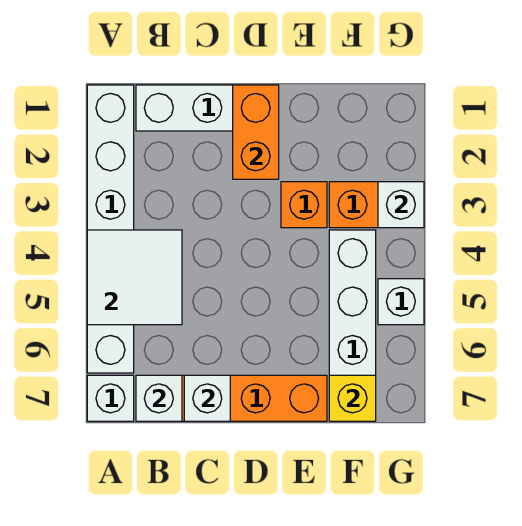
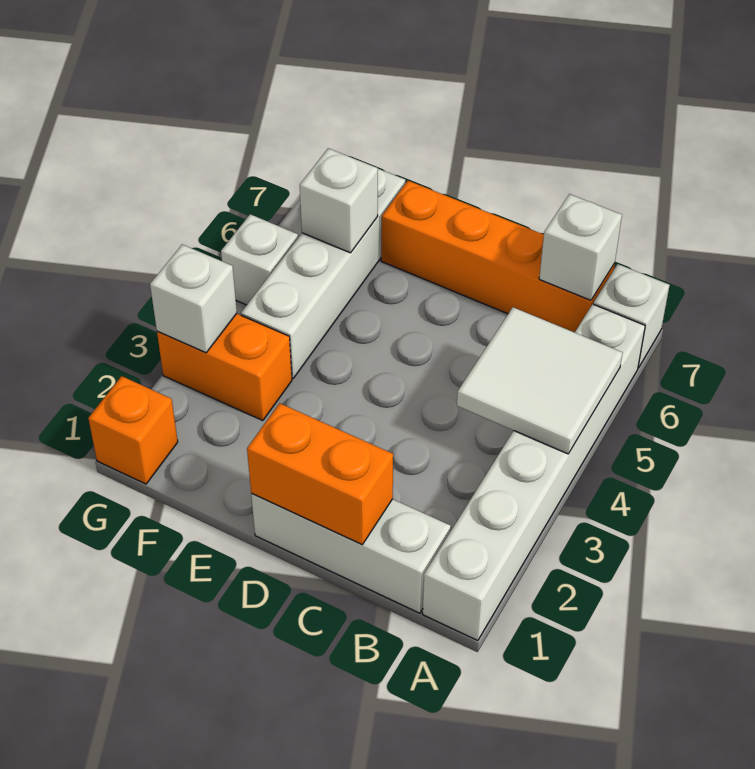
white brick C7 level 2 -> white brick F6 level 2
orange brick D1:D2 level 2 -> orange brick C1:D1 level 2
orange brick E3 level 1 -> orange brick G1 level 1
yellow brick F7 level 2 -> none

